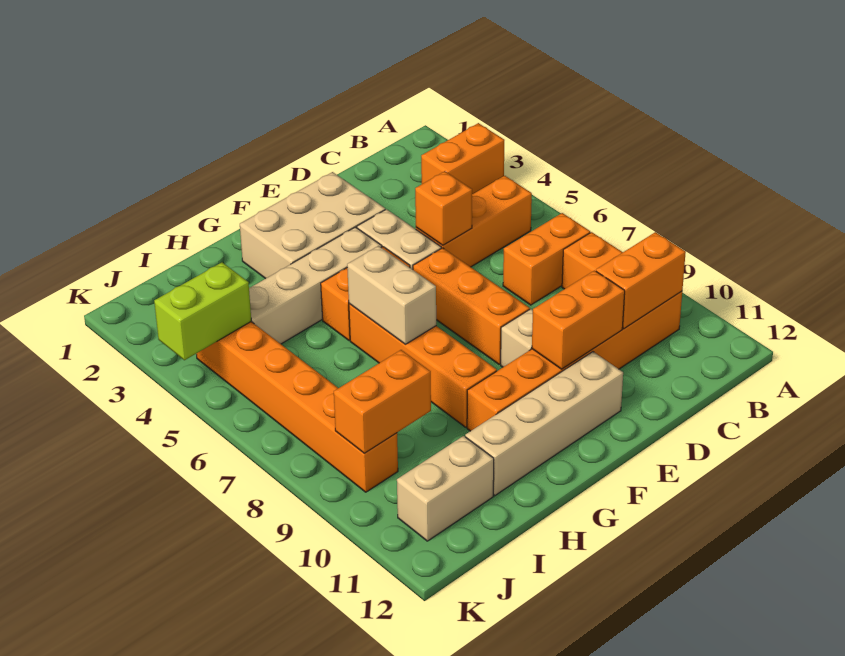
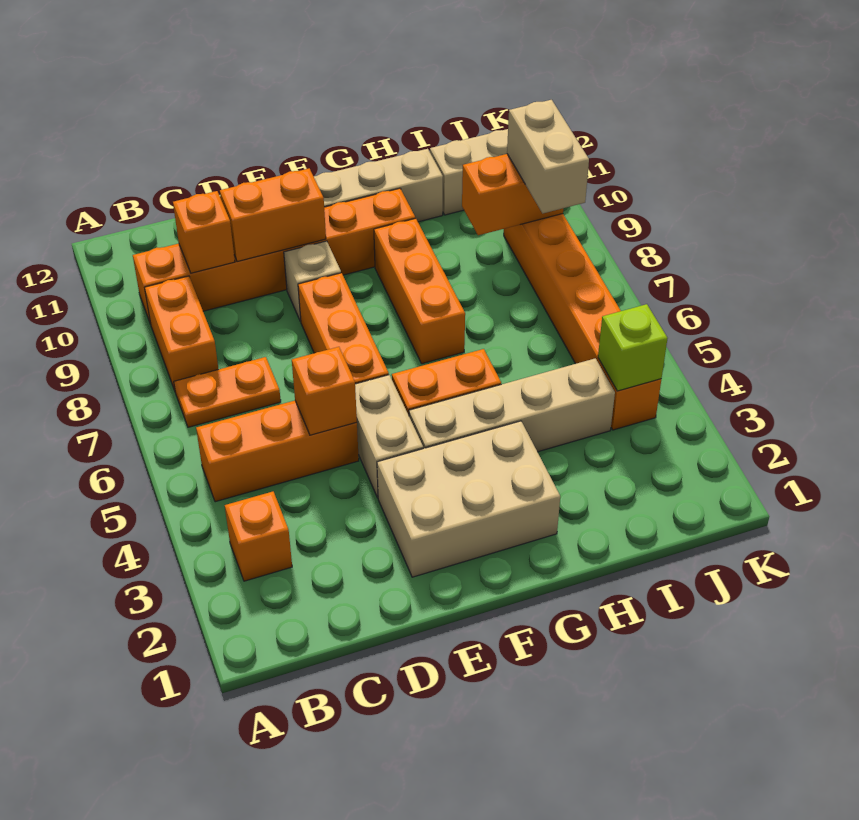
orange brick A3:B3 level 1 -> orange brick B3 level 1
orange brick B7:C7 level 1 -> orange plate B7:C7 level 1
orange brick B10:C10 level 2 -> orange brick C10 level 2
orange brick G6:G9 level 1 -> orange brick G7:G9 level 1
tan brick G6:G7 level 2 -> tan brick J8:J9 level 3
lime brick J4:K4 level 2 -> lime brick J4 level 2

